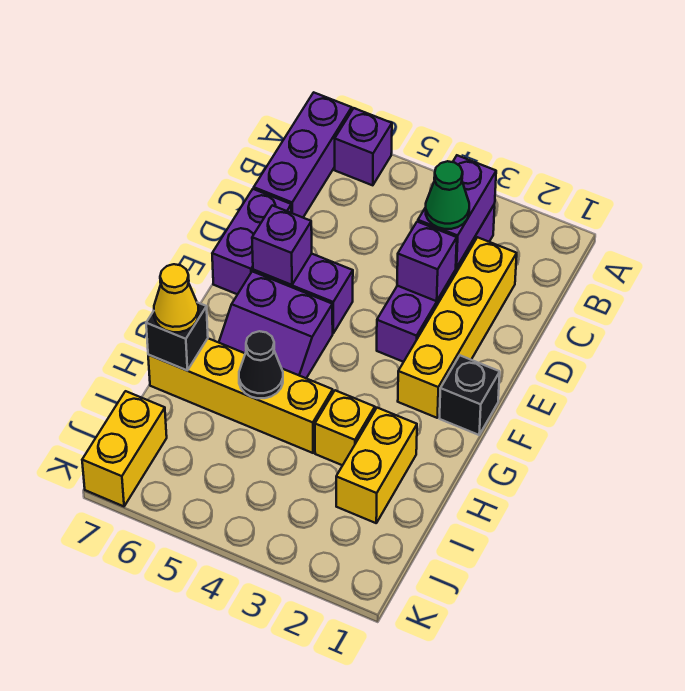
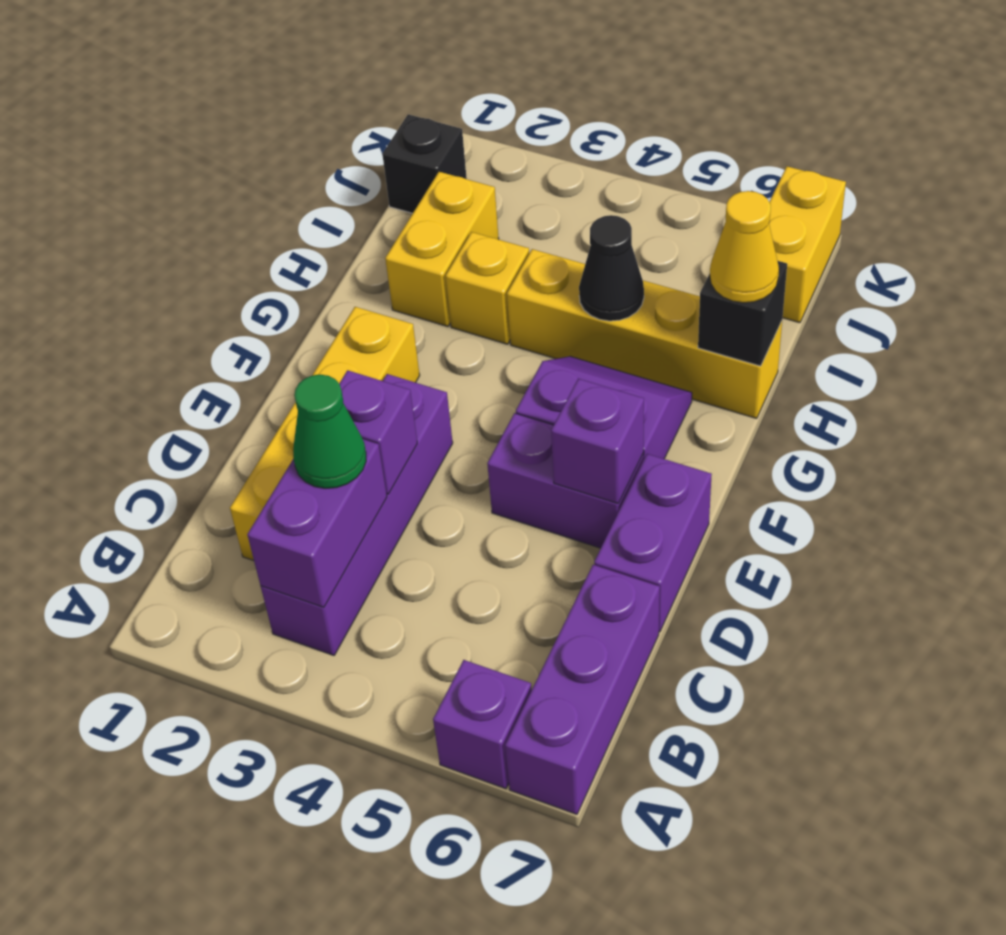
black brick F1 level 1 -> black brick J1 level 1

